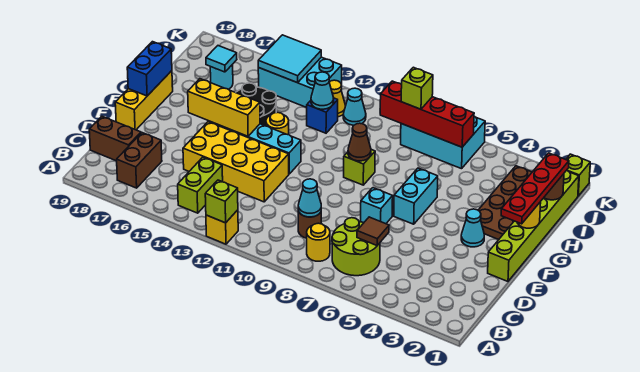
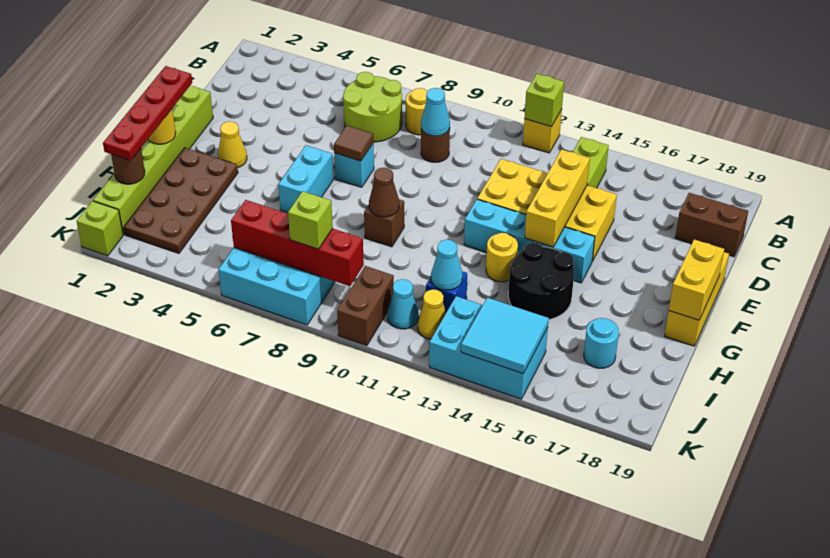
brown brick B17:C17 level 1 -> brown brick J10:K10 level 1
brown tile C6 level 2 -> brown tile E7 level 2
cyan cone F3 level 1 -> yellow cone F3 level 1
yellow brick F14:F16 level 2 -> yellow brick D14:F14 level 2
blue brick F19:G19 level 2 -> yellow brick F19:G19 level 2
lime brick G9 level 1 -> brown brick G9 level 1
cyan tile I17 level 2 -> none

